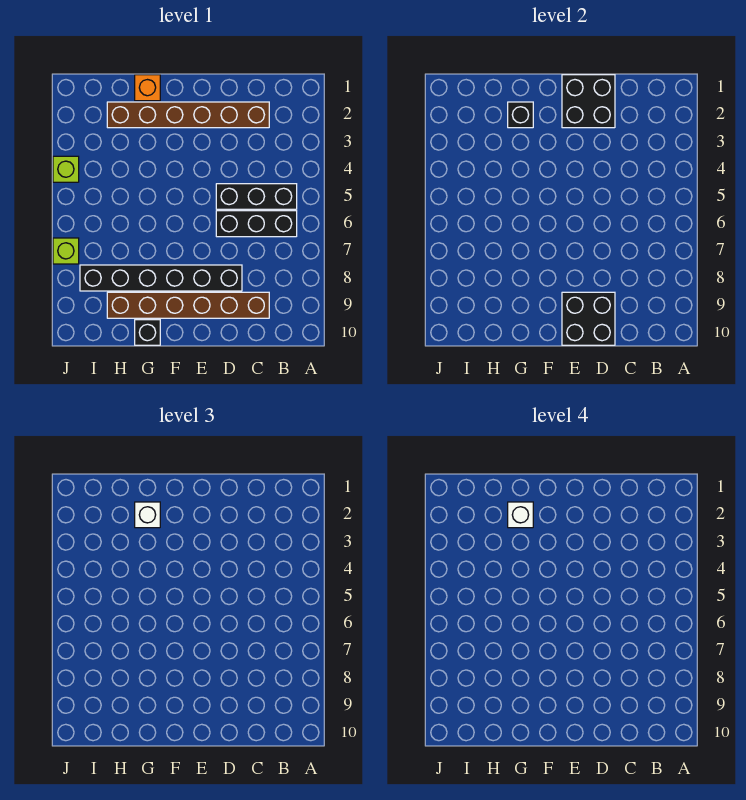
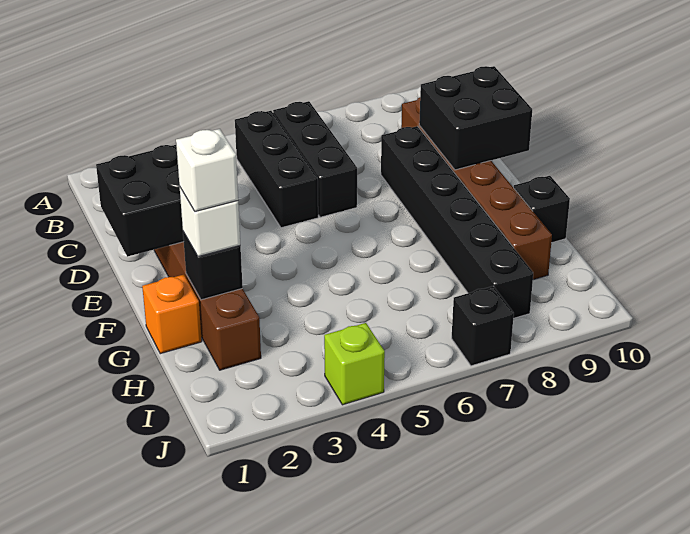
lime brick J7 level 1 -> black brick J7 level 1

